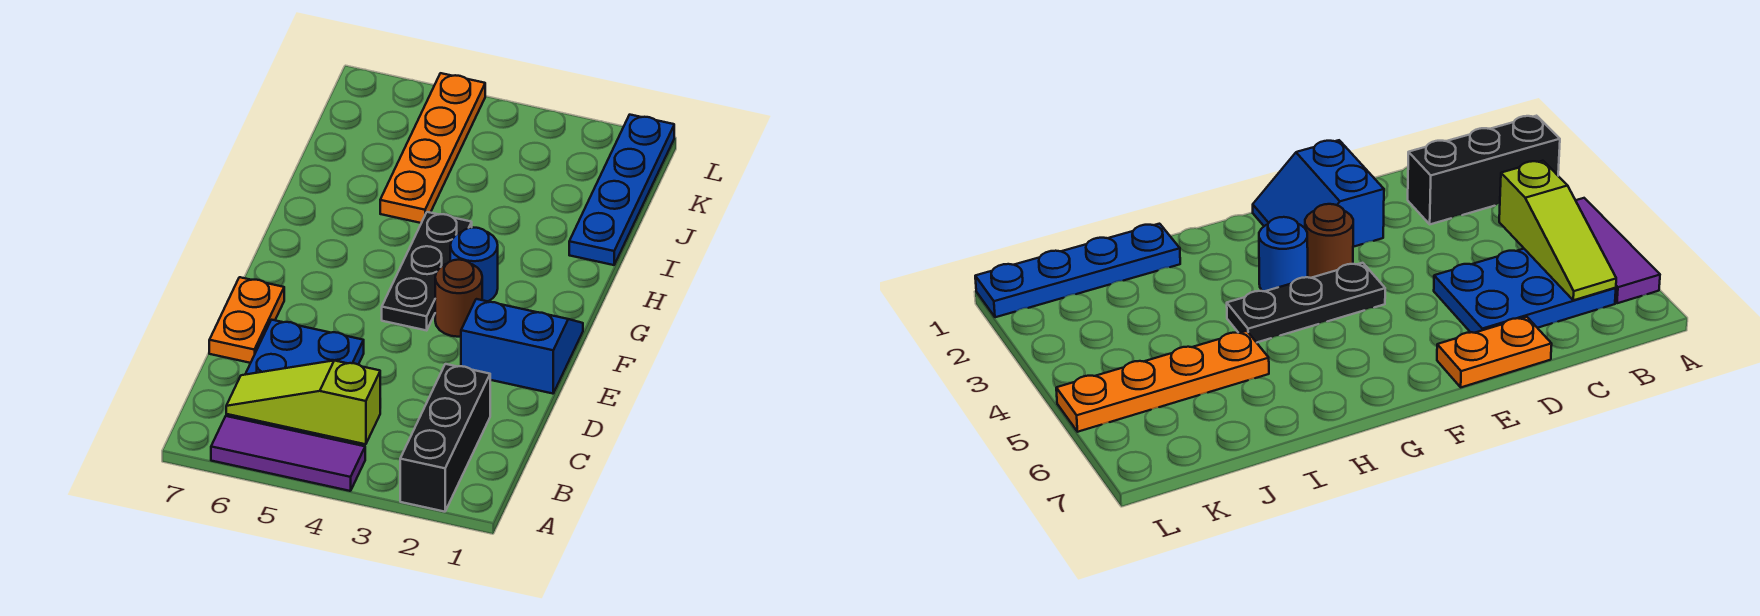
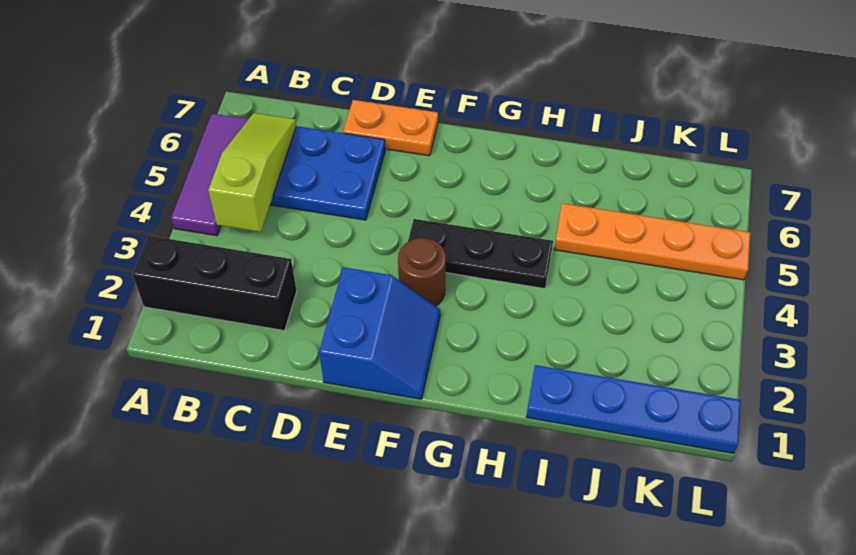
blue round brick G3 level 1 -> none

